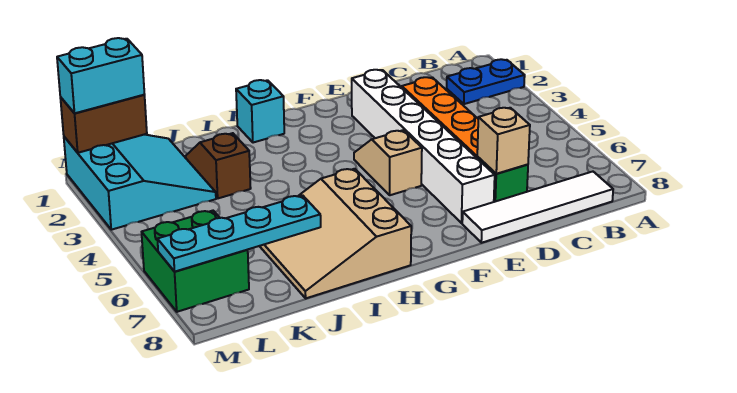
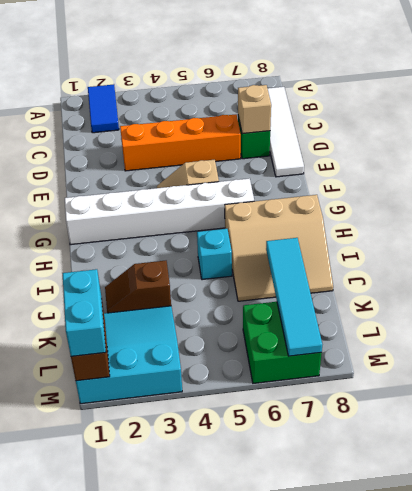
blue plate A2:B2 level 1 -> blue tile A2:B2 level 1
white brick E2:E7 level 1 -> white brick G1:G6 level 1
cyan brick H1 level 1 -> cyan brick I5 level 1
cyan plate J7:M7 level 2 -> cyan tile J7:M7 level 2

